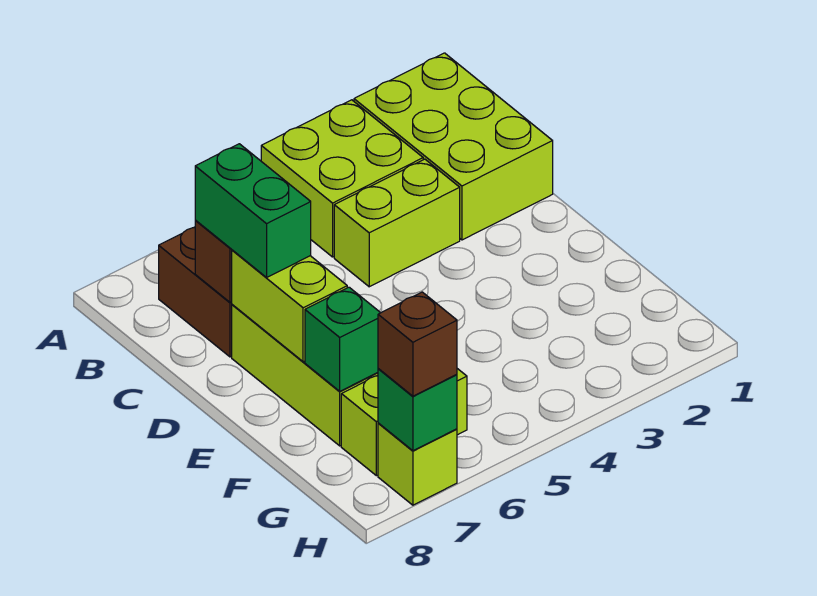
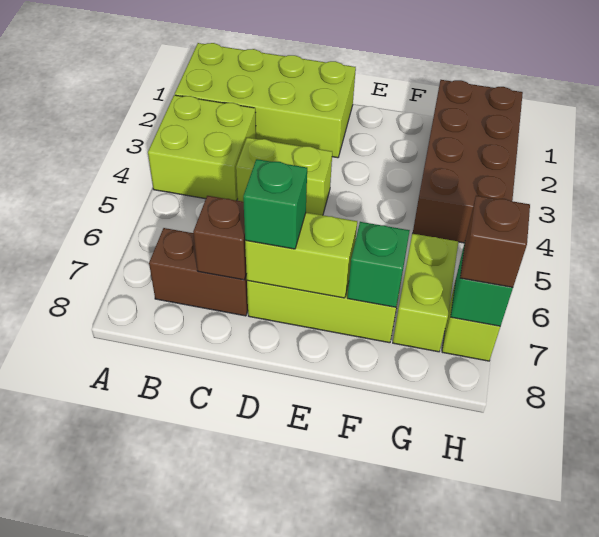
lime brick A1:C2 level 1 -> lime brick A1:D2 level 1
lime brick C3:C4 level 1 -> lime brick C4:D4 level 1
green brick C7:D7 level 3 -> green brick D7 level 3
none -> brown brick G1:H4 level 1

